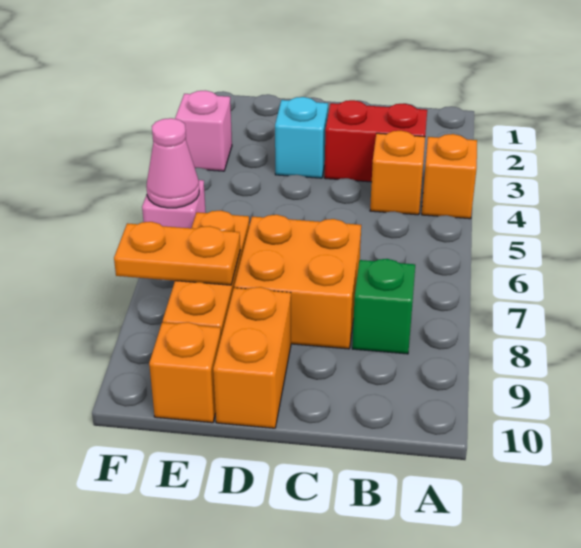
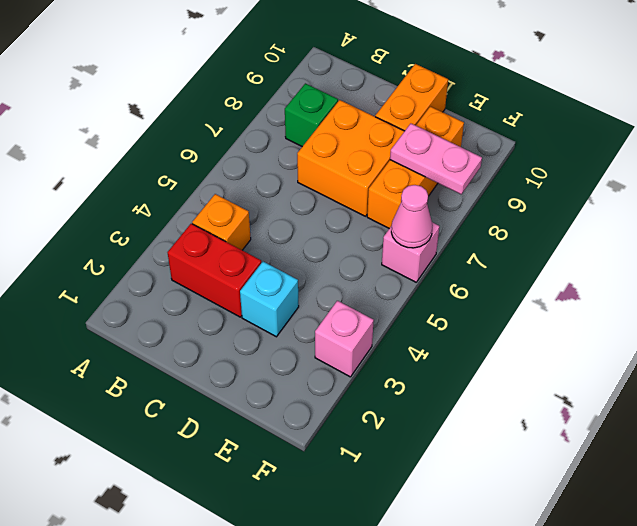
orange brick A4 level 1 -> none
orange plate E8:F8 level 2 -> pink plate E8:F8 level 2
orange brick E10 level 1 -> none

